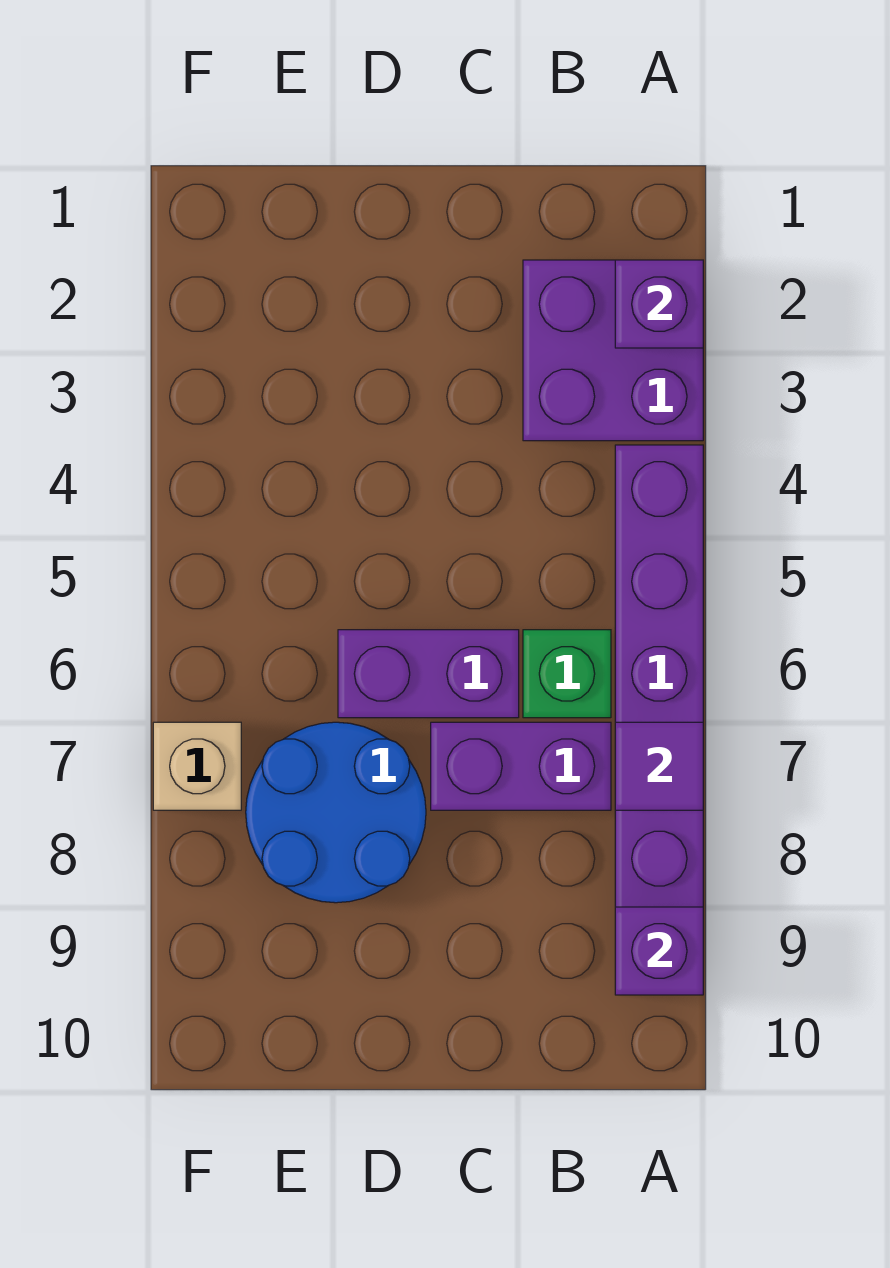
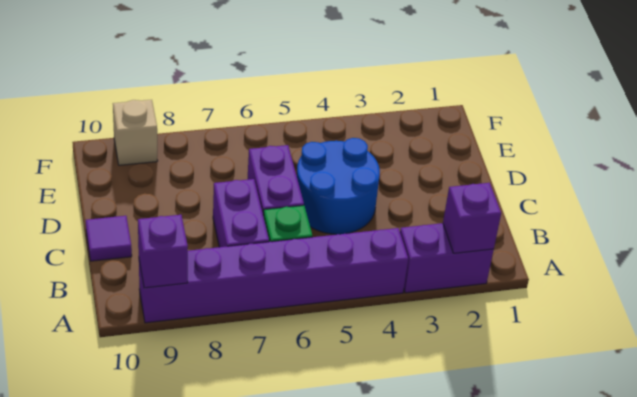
purple brick A2:B3 level 1 -> purple brick A2:A3 level 1
purple tile A7 level 2 -> purple tile C10 level 1
blue round brick D7:E8 level 1 -> blue round brick C4:D5 level 1
tan brick F7 level 1 -> tan brick F9 level 1

